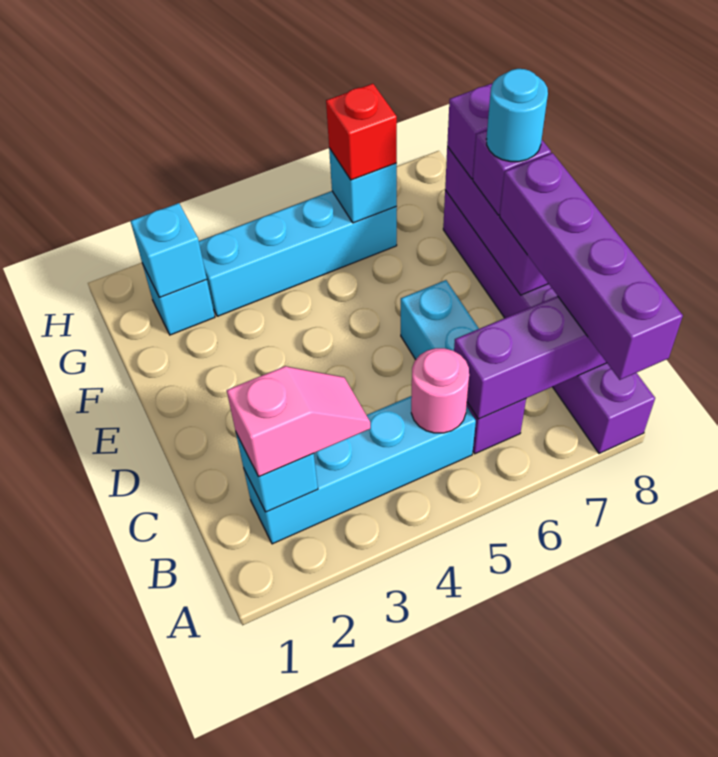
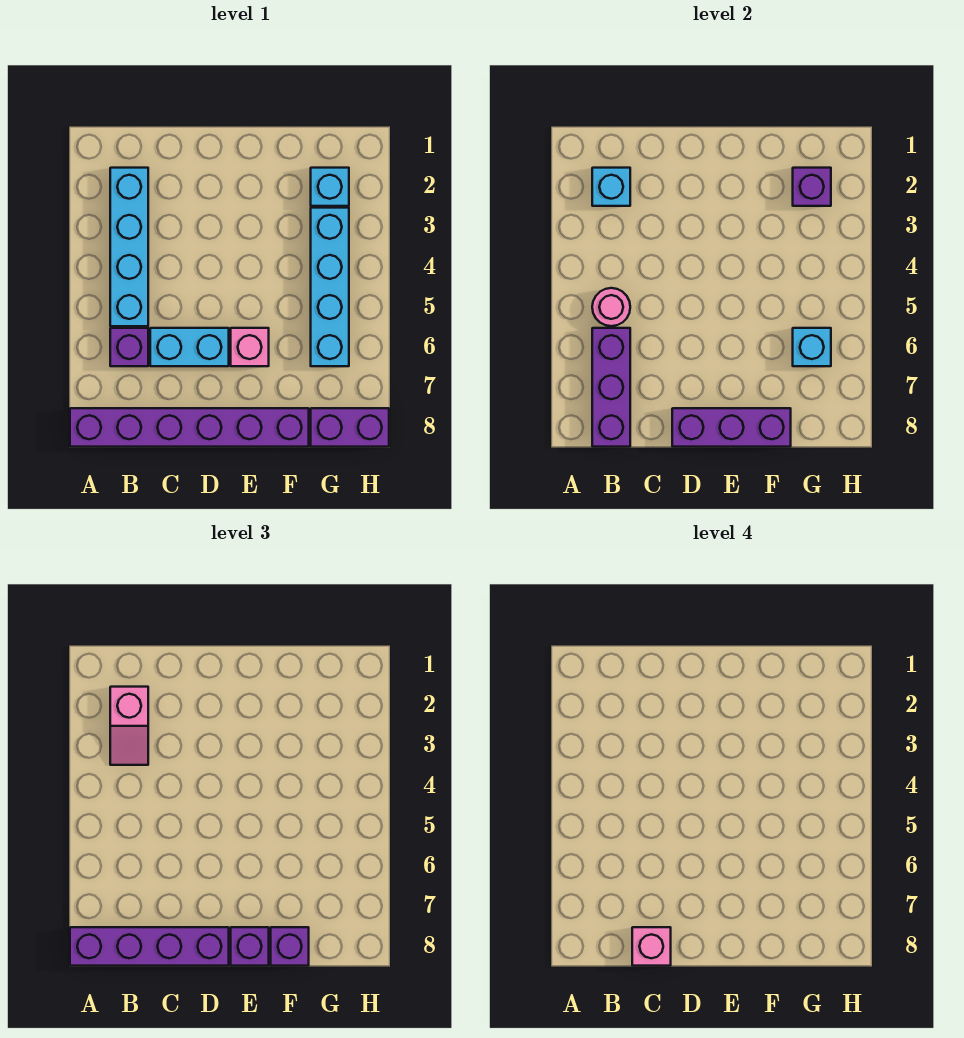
none -> pink brick C8 level 4
none -> pink brick E6 level 1
cyan round brick E8 level 4 -> none
cyan brick G2 level 2 -> purple brick G2 level 2
red brick G6 level 3 -> none
none -> purple brick G8:H8 level 1

